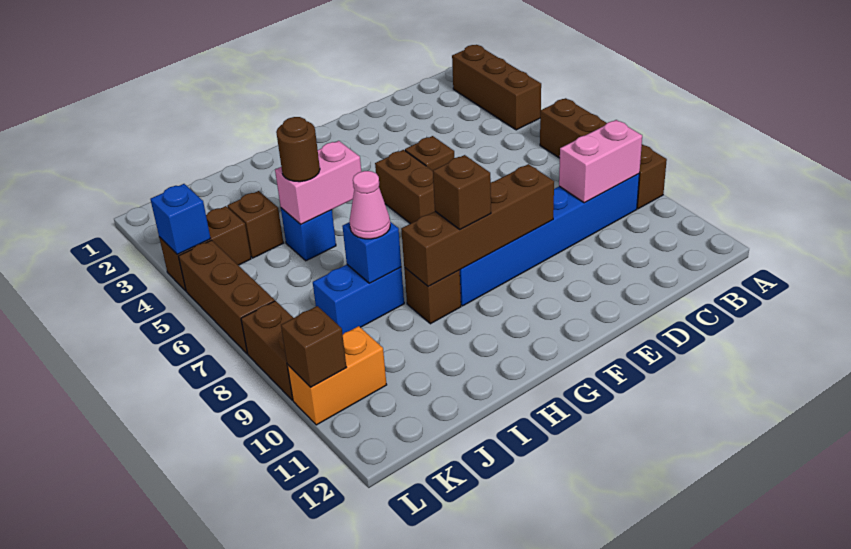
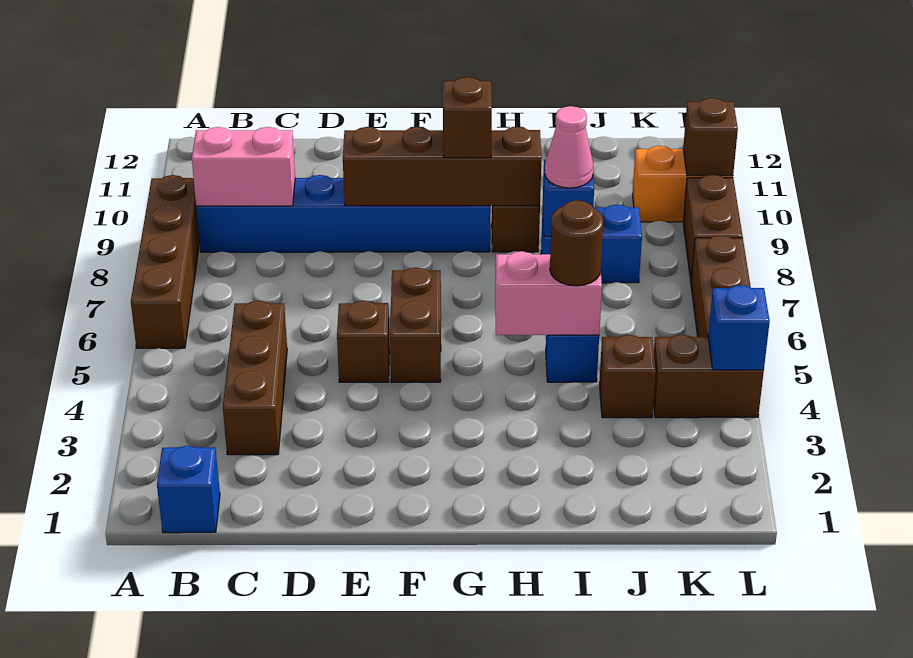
brown brick A2:A4 level 1 -> brown brick C3:C5 level 1
none -> blue brick B1 level 1

